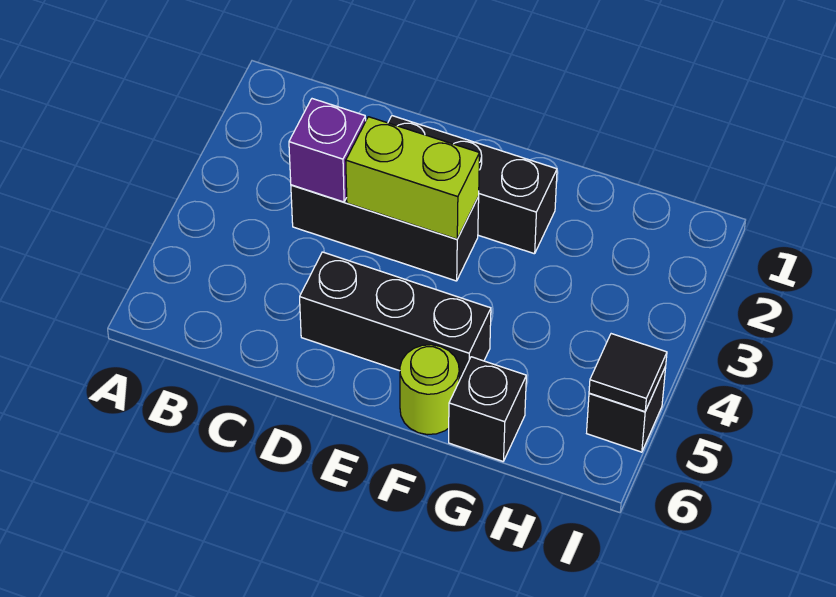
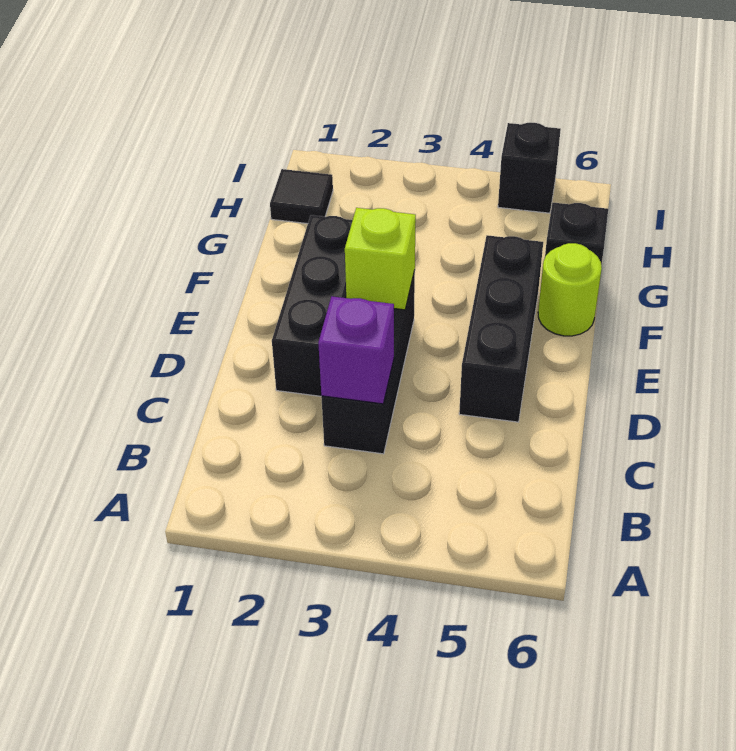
lime brick D3:E3 level 2 -> lime brick E3 level 2
black tile I5 level 2 -> black tile H1 level 1

